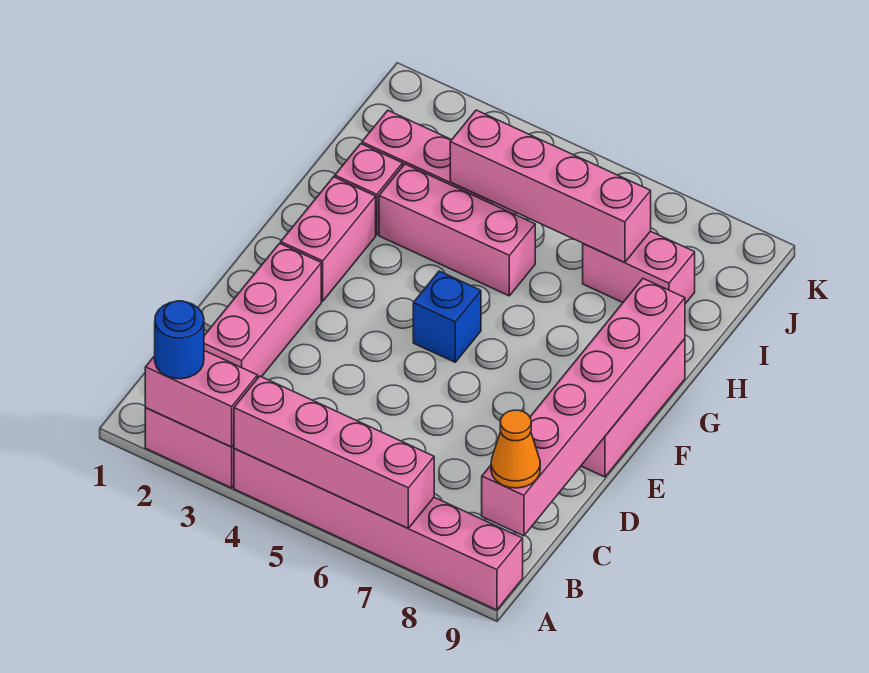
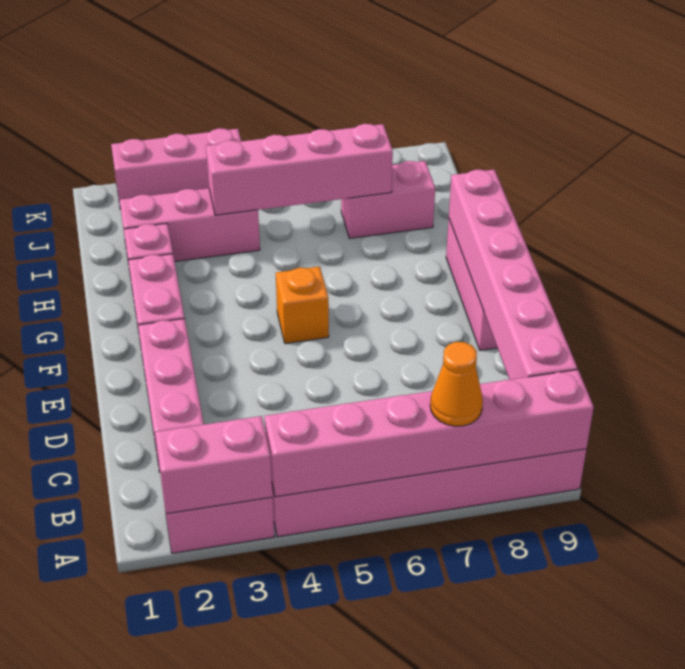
blue round brick A2 level 3 -> none
pink brick A4:A7 level 2 -> pink brick A4:A9 level 2
orange cone B9 level 3 -> orange cone A7 level 3
blue brick F5 level 1 -> orange brick F5 level 1
pink brick H3:H5 level 1 -> pink brick K2:K4 level 1

